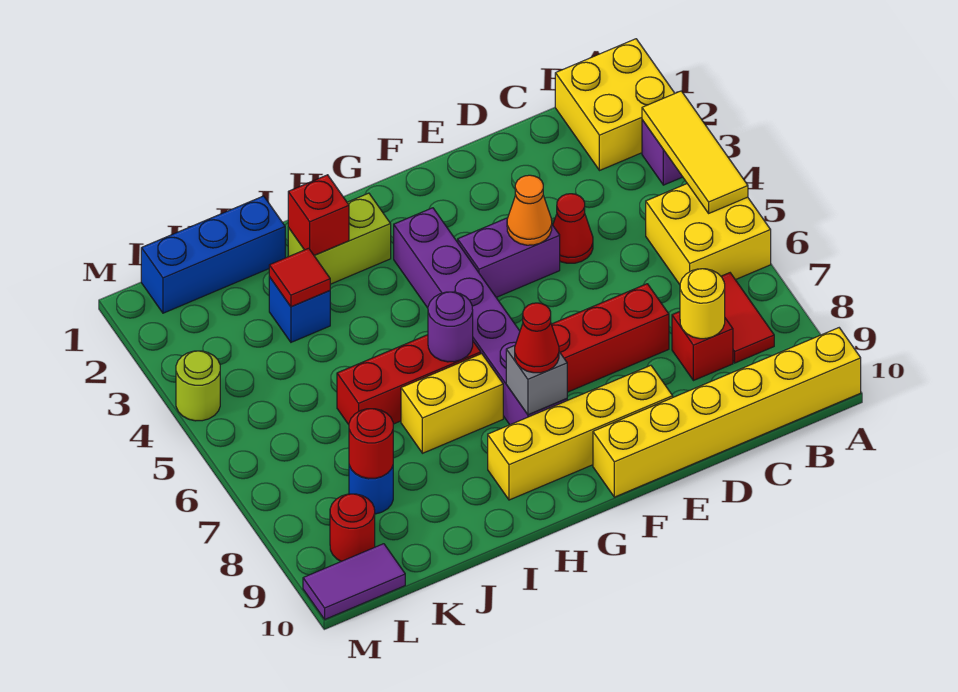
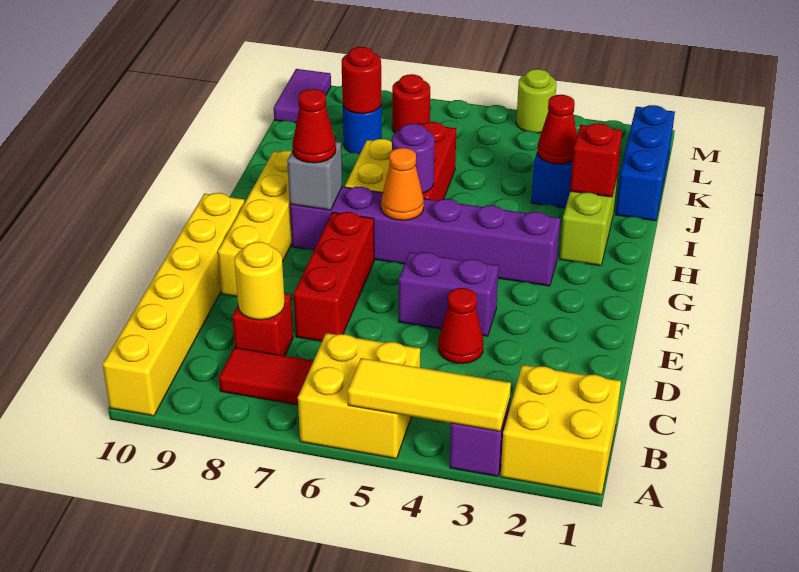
purple brick E4:F4 level 1 -> purple brick E4:E5 level 1
orange cone E4 level 2 -> orange cone G6 level 2
red tile J3 level 2 -> red cone J3 level 2
red round brick L9 level 1 -> red round brick L7 level 1

